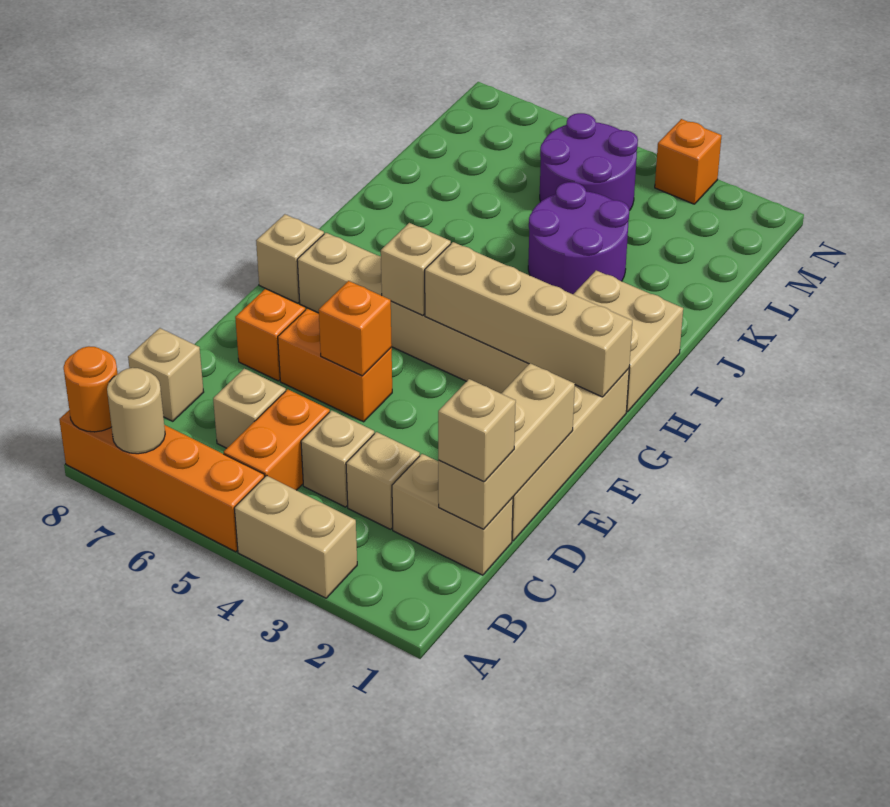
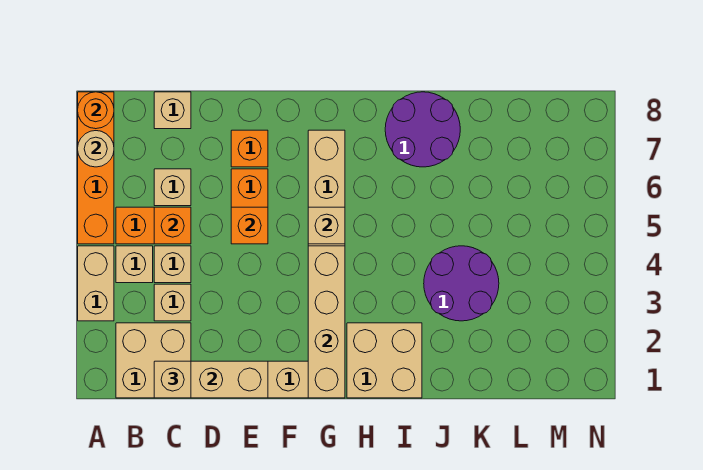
tan brick C1:C2 level 1 -> tan brick B1:C2 level 1
tan brick G8 level 1 -> tan brick B4 level 1
purple round brick L4:M5 level 1 -> purple round brick I7:J8 level 1
orange brick N3 level 1 -> orange brick C5 level 2

